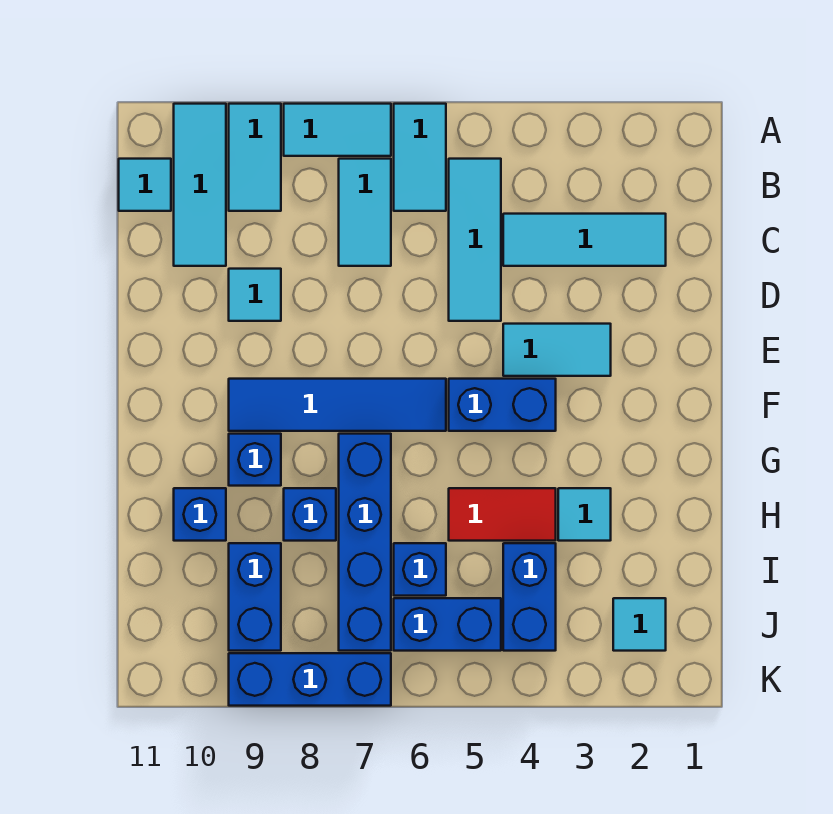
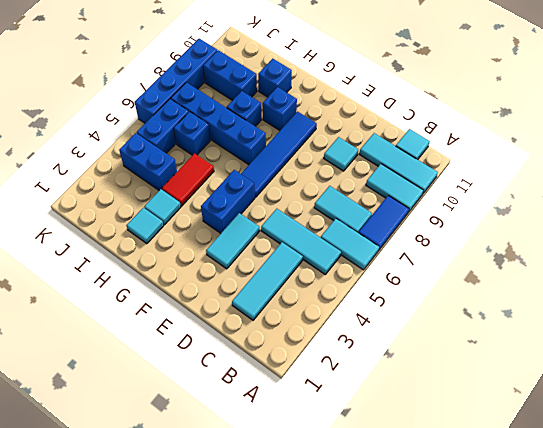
cyan tile A7:A8 level 1 -> blue tile A7:A8 level 1
cyan tile J2 level 1 -> cyan tile H2 level 1
blue brick K7:K9 level 1 -> blue brick K6:K9 level 1

